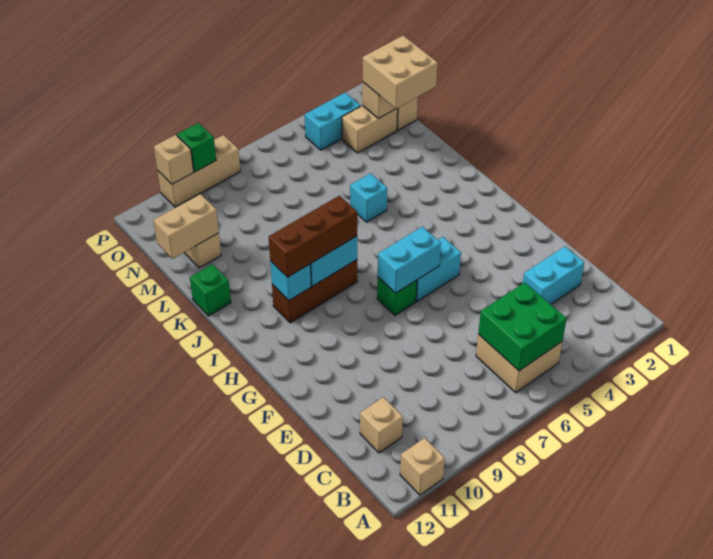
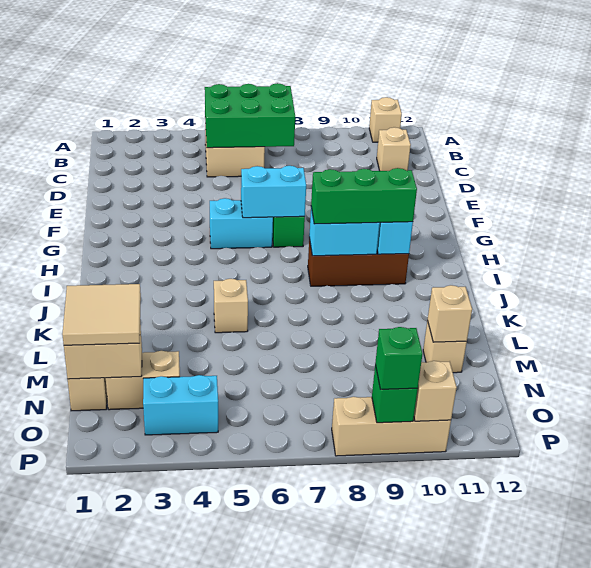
green brick B5:C6 level 2 -> green brick B5:C7 level 2
cyan brick D2:D3 level 1 -> none
brown brick I8:I10 level 3 -> green brick I8:I10 level 3
cyan brick K5 level 1 -> tan brick K5 level 1
green brick K12 level 1 -> green brick P9 level 3
tan brick M1:N2 level 3 -> tan tile M1:N2 level 3
tan brick M11:M12 level 2 -> tan brick M11 level 2

